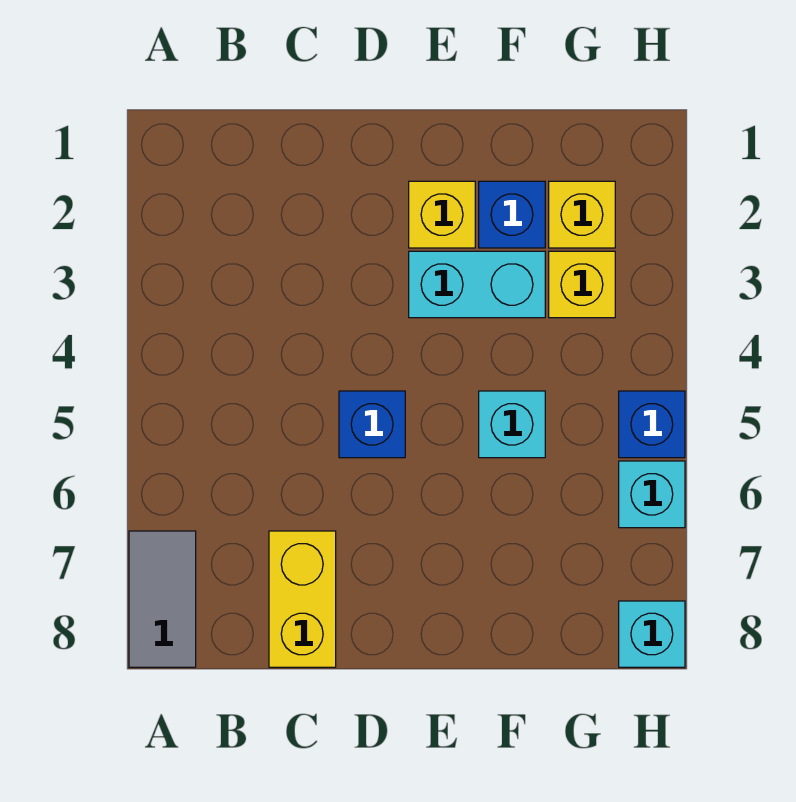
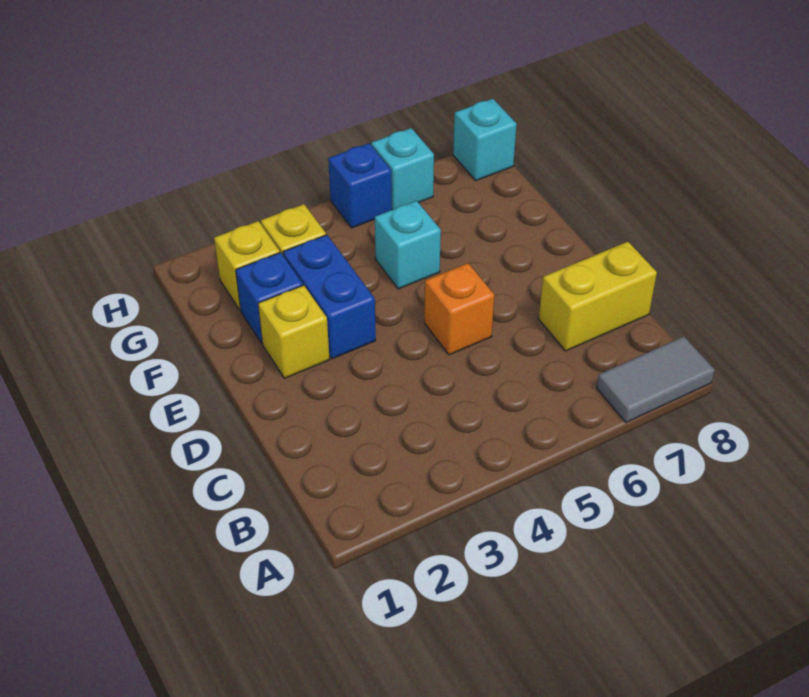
blue brick D5 level 1 -> orange brick D5 level 1
cyan brick E3:F3 level 1 -> blue brick E3:F3 level 1

